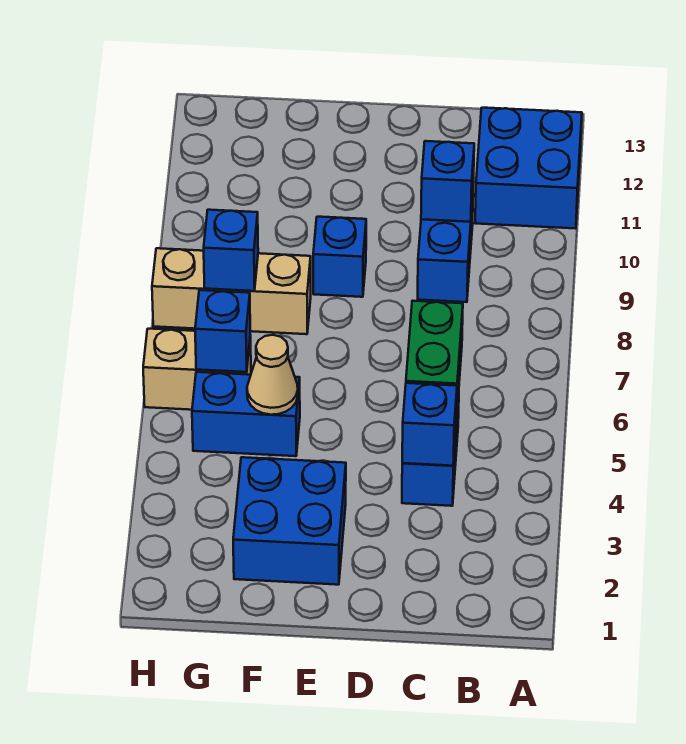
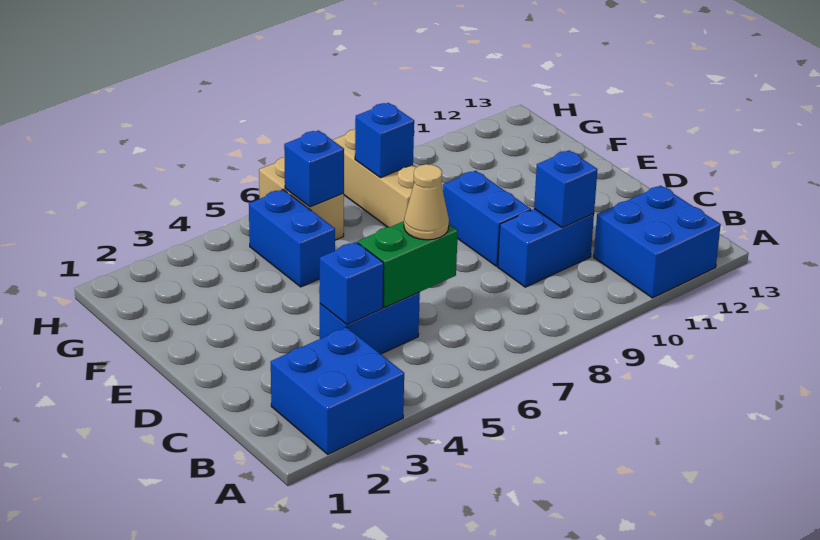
blue brick E2:F3 level 1 -> blue brick A2:B3 level 1
blue brick E9 level 1 -> blue brick D9:E9 level 1
tan cone F5 level 2 -> tan cone C6 level 3

